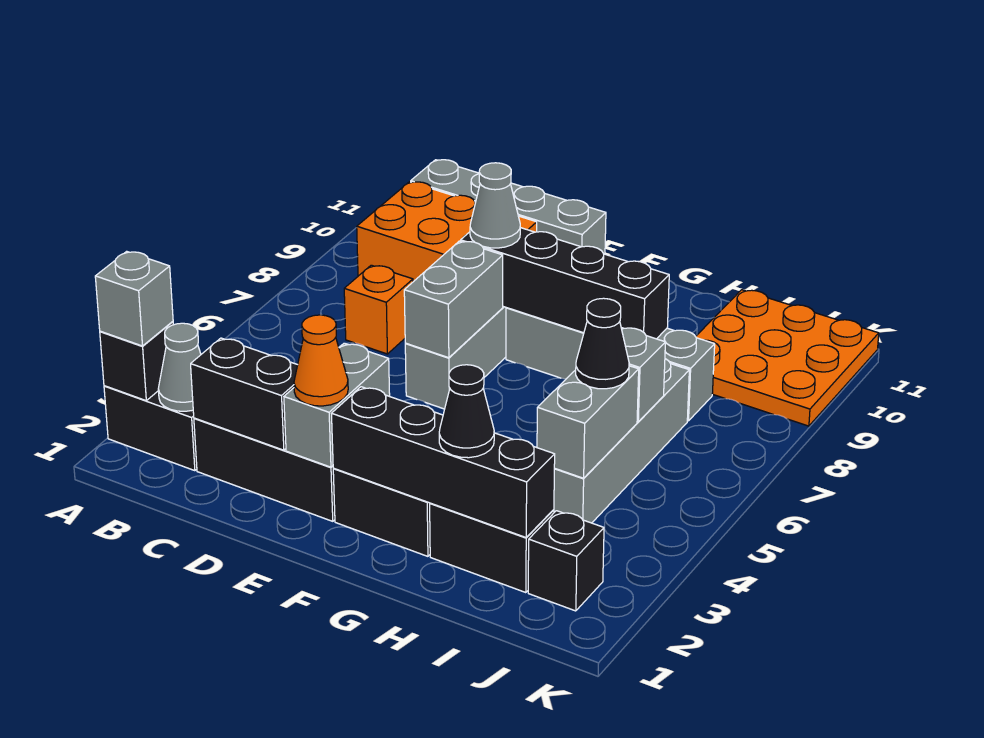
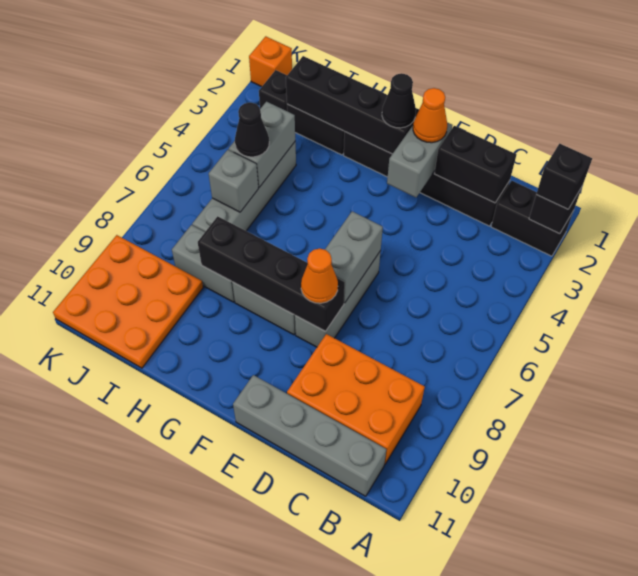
grey brick A2 level 3 -> black brick A2 level 3
grey cone B2 level 2 -> none
orange brick C7 level 1 -> orange brick K1 level 1
grey cone E8 level 3 -> orange cone E8 level 3
black cone H2 level 3 -> black cone F2 level 3

